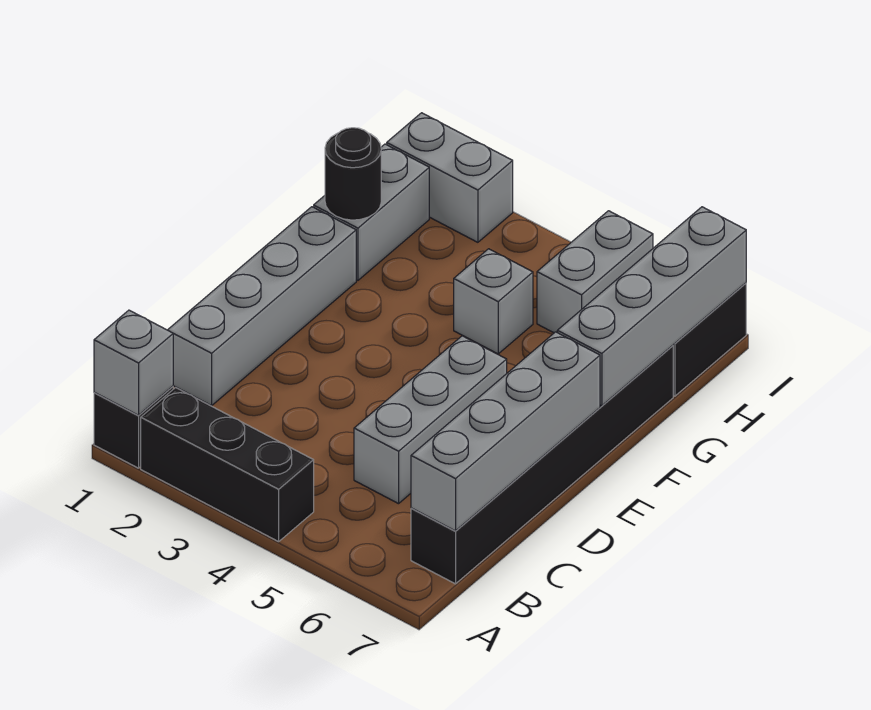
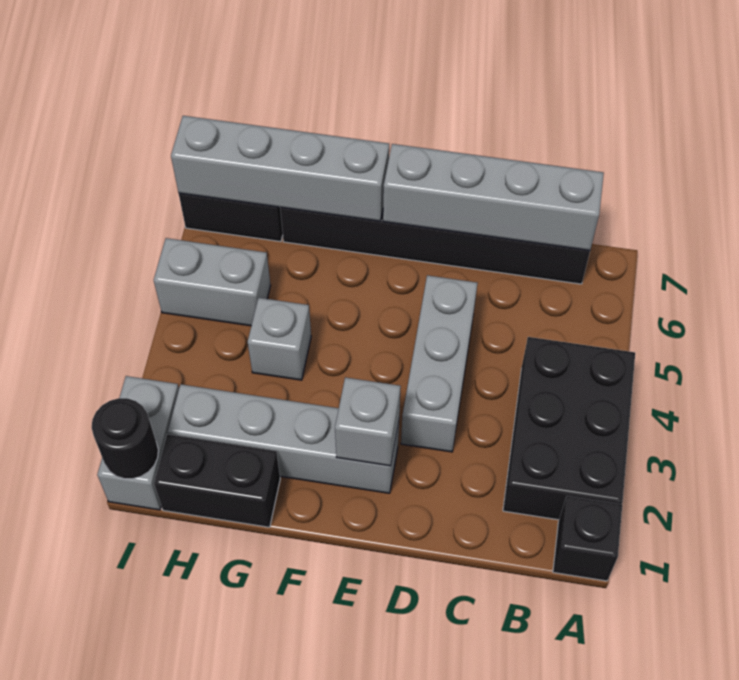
grey brick A1 level 2 -> grey brick E2 level 2
black brick A2:A4 level 1 -> black brick A2:B4 level 1
grey brick C1:F1 level 1 -> grey brick E2:H2 level 1
grey brick C5:E5 level 1 -> grey brick D3:D5 level 1
grey brick G1:H1 level 1 -> black brick G1:H1 level 1
black round brick G1 level 2 -> black round brick I1 level 2

